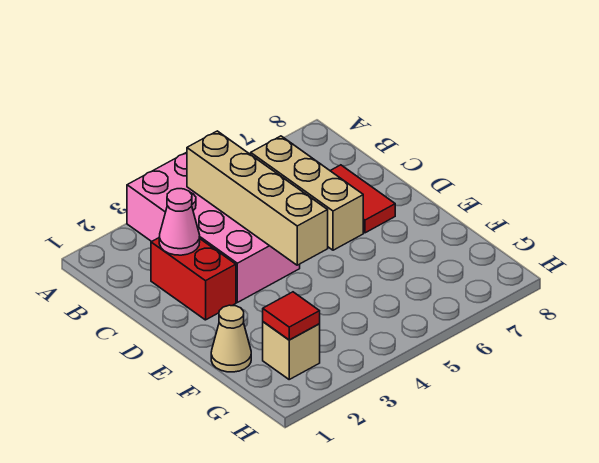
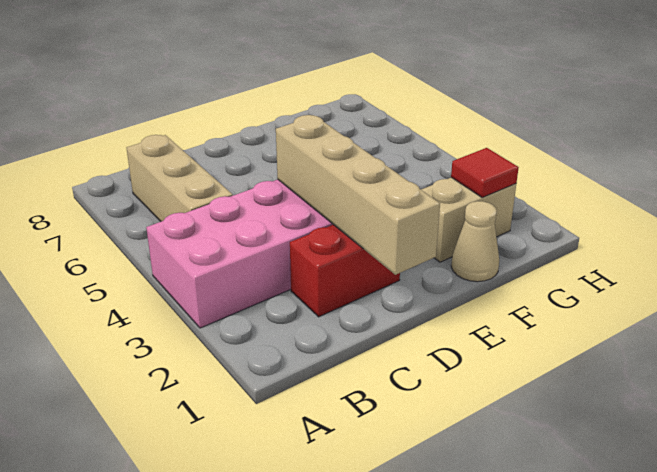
tan brick B4:E4 level 2 -> tan brick D1:D4 level 2
tan brick B6:D6 level 1 -> tan brick B5:B7 level 1
pink cone C2 level 2 -> none
red tile C7:D7 level 1 -> none
tan brick G2 level 1 -> tan brick F2:G2 level 1

